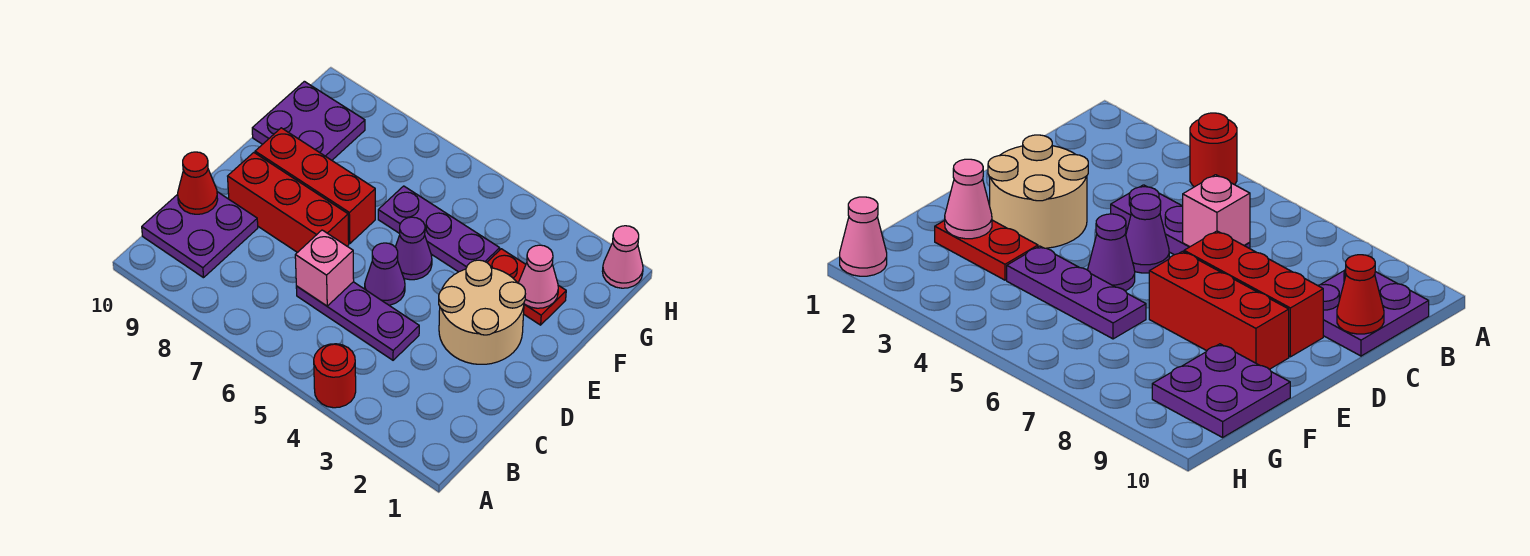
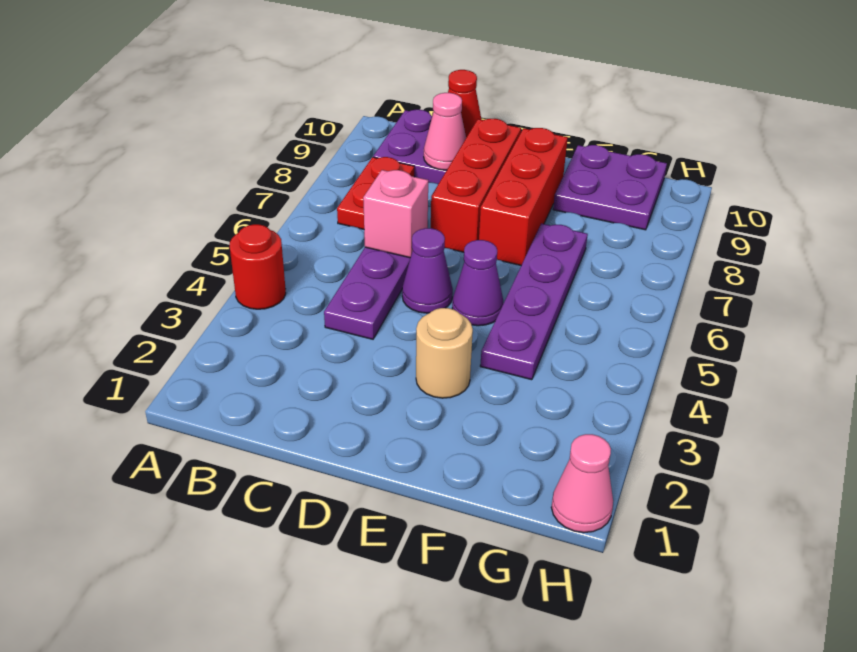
tan round brick D2:E3 level 1 -> tan round brick E3 level 1
red plate F2:F3 level 1 -> red plate B7:B8 level 1
pink cone F2 level 2 -> pink cone C9 level 2
purple plate F4:F6 level 1 -> purple plate F4:F7 level 1

